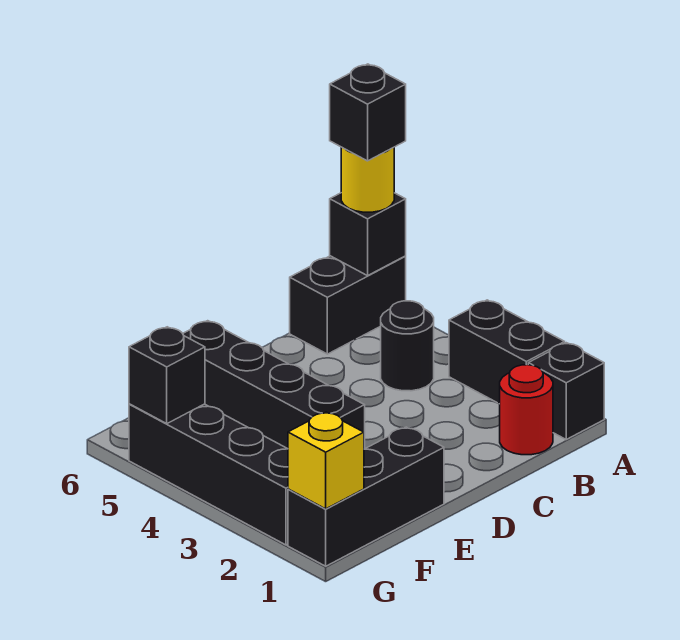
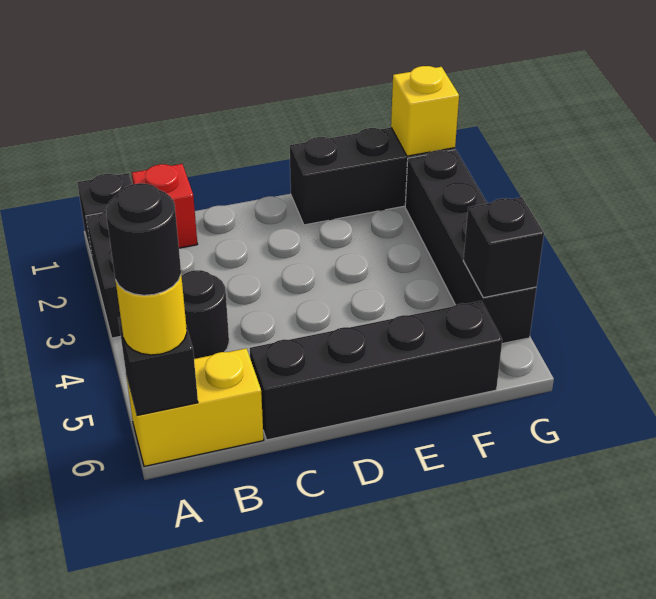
black brick A6:B6 level 1 -> yellow brick A6:B6 level 1
black brick A6 level 4 -> black round brick A6 level 4
red round brick B1 level 1 -> red brick B1 level 1
black brick E3:E6 level 1 -> black brick C6:F6 level 1

